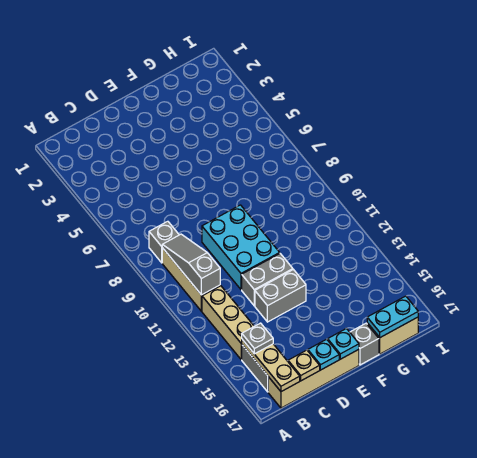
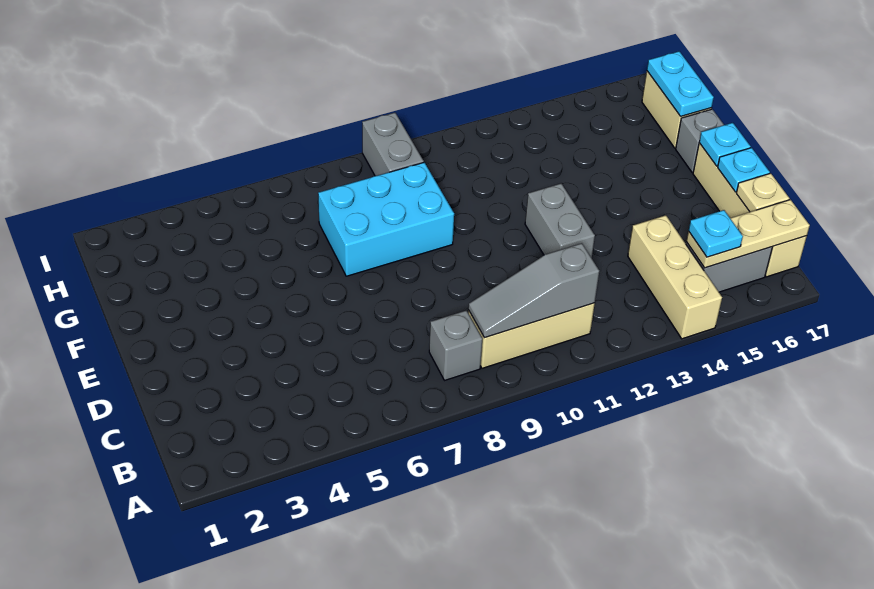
tan brick B12:B14 level 1 -> tan brick A14:C14 level 1
grey plate B15 level 3 -> cyan plate B15 level 3
cyan brick D9:E11 level 1 -> cyan brick F7:G9 level 1
grey brick D13:E13 level 1 -> grey brick H9:I9 level 1

